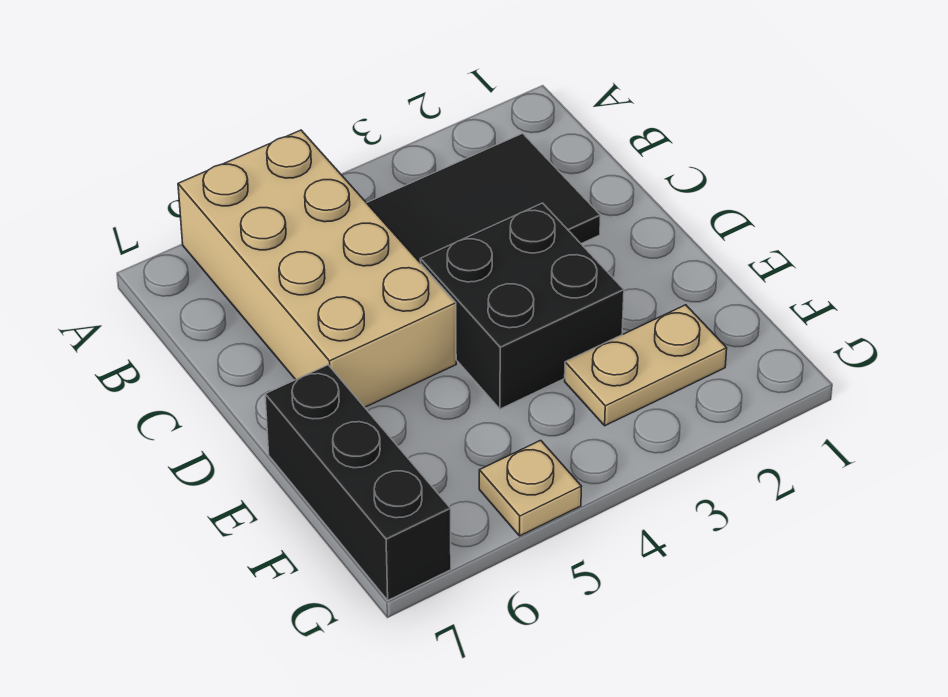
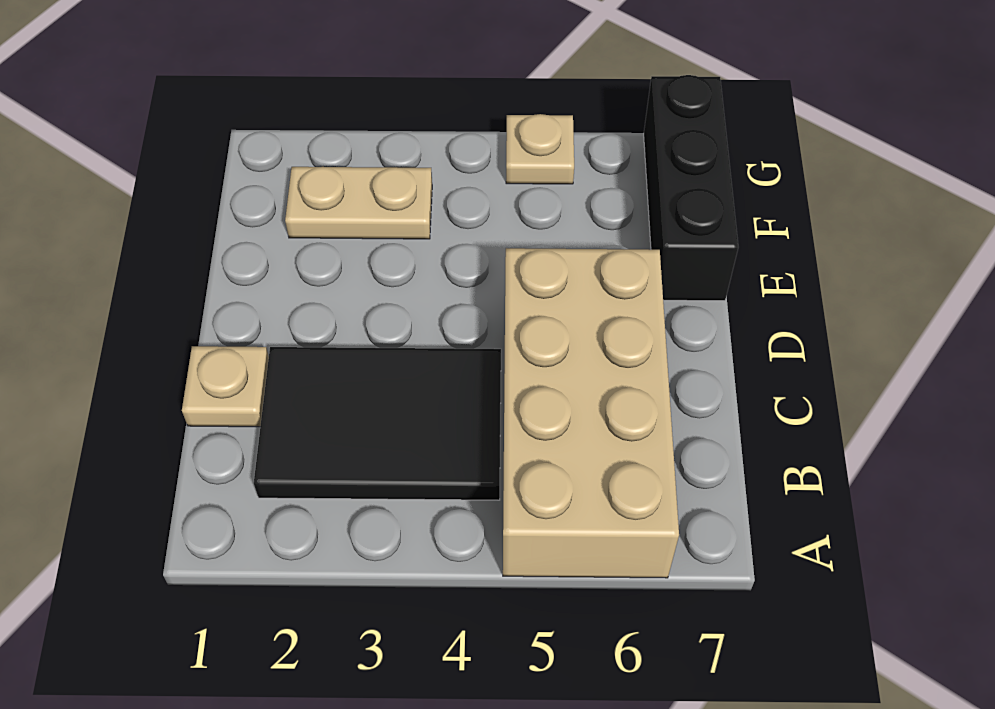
none -> tan plate C1 level 1
black brick D3:E4 level 1 -> none

